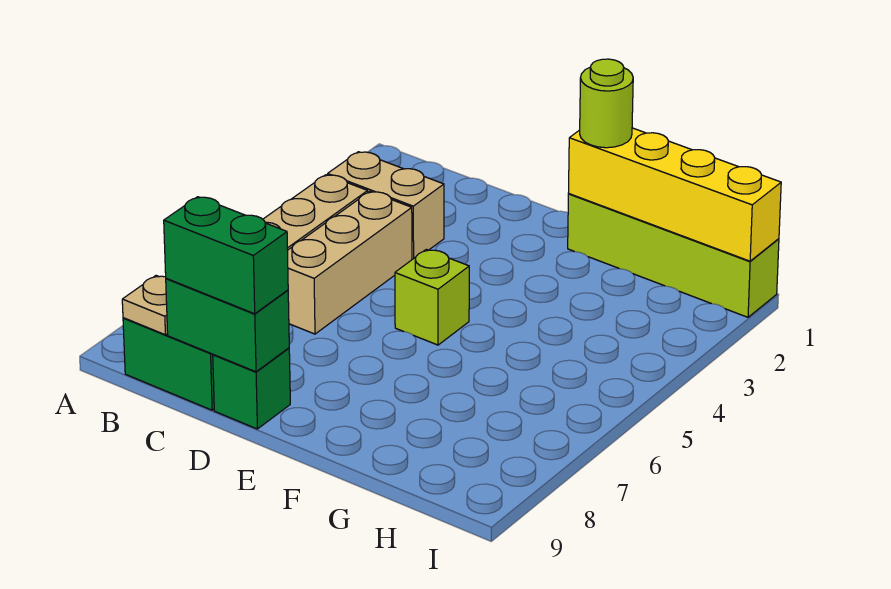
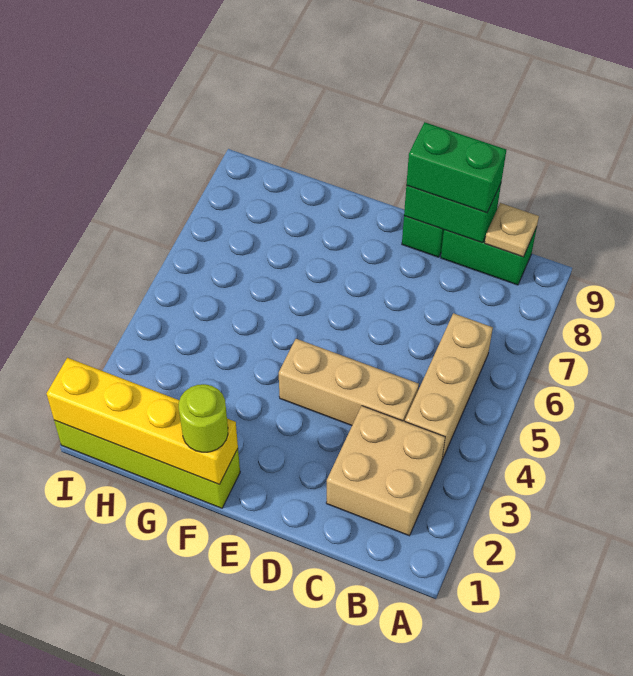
tan brick B3:C3 level 1 -> tan brick B2:C3 level 1
tan brick C4:C6 level 1 -> tan brick C4:E4 level 1
lime brick E5 level 1 -> none

